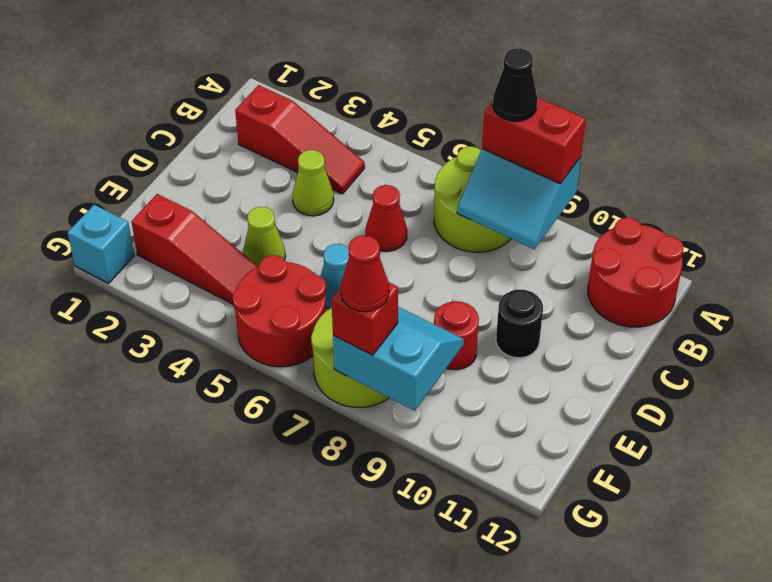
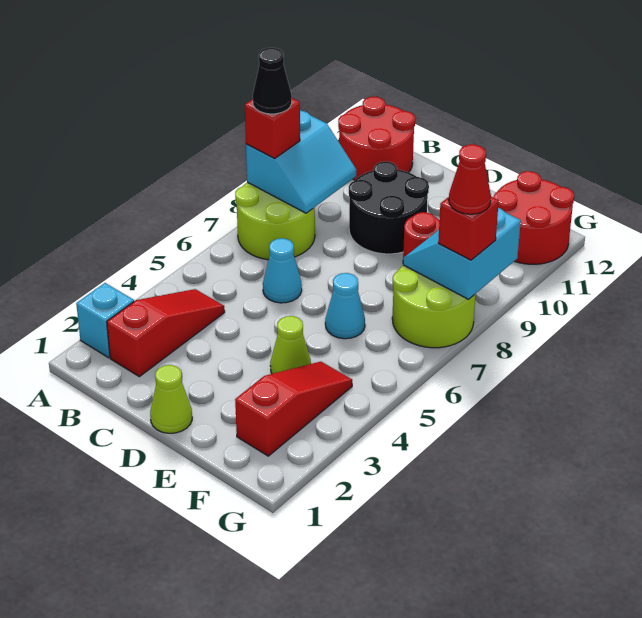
red brick A8:A9 level 3 -> red brick A8 level 3
lime cone C4 level 1 -> lime cone D1 level 1
red cone C6 level 1 -> cyan cone C6 level 1
black round brick D10 level 1 -> black round brick C9:D10 level 1
red round brick F5:G6 level 1 -> red round brick F11:G12 level 1
cyan brick G1 level 1 -> cyan brick A2 level 1

